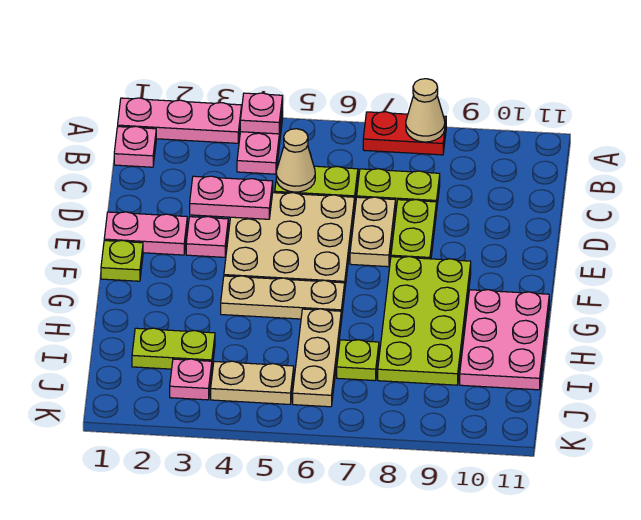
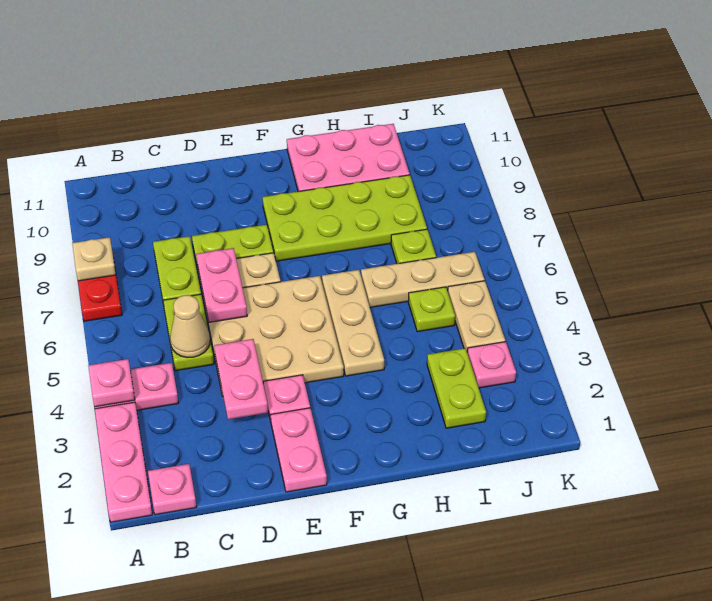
tan cone A8 level 2 -> tan plate A8 level 2
none -> pink plate D6:D7 level 2
lime plate F1 level 1 -> lime plate I5 level 1

